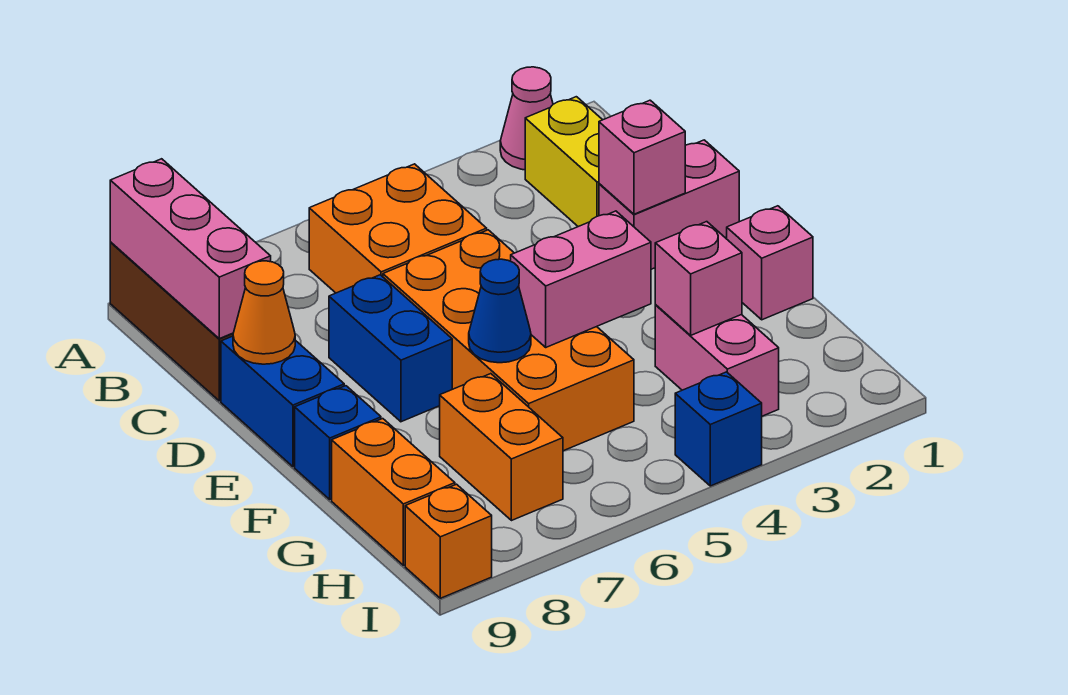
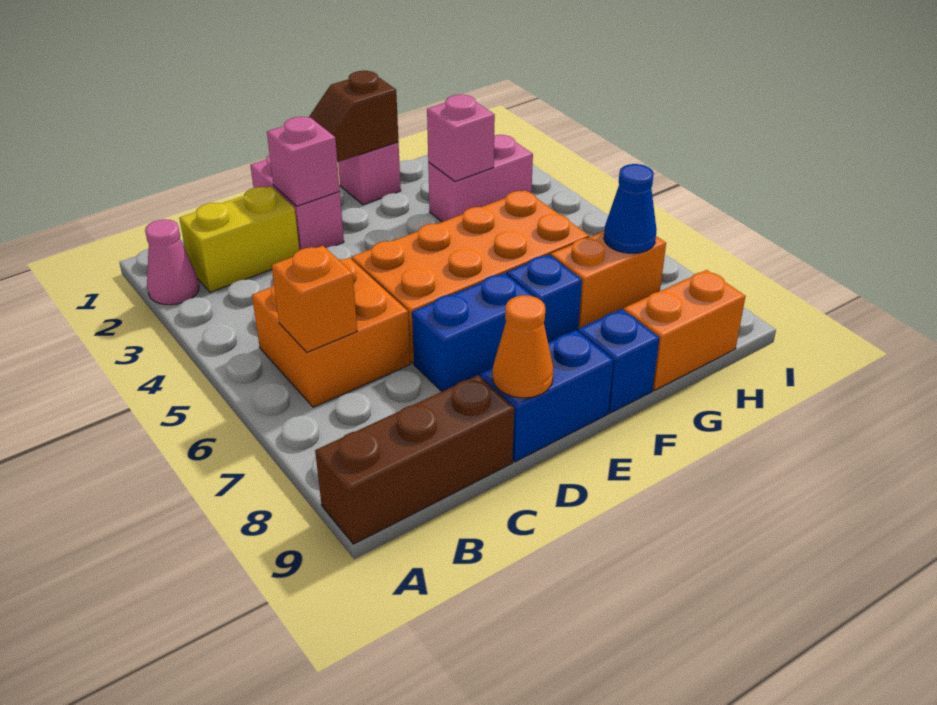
pink brick A9:C9 level 2 -> none
none -> brown slope E1:F1 level 2 top F
pink brick F4:F5 level 2 -> none
blue cone F6 level 2 -> blue cone H7 level 2
blue brick I4 level 1 -> blue brick F7 level 1
orange brick I9 level 1 -> orange brick B6 level 2

